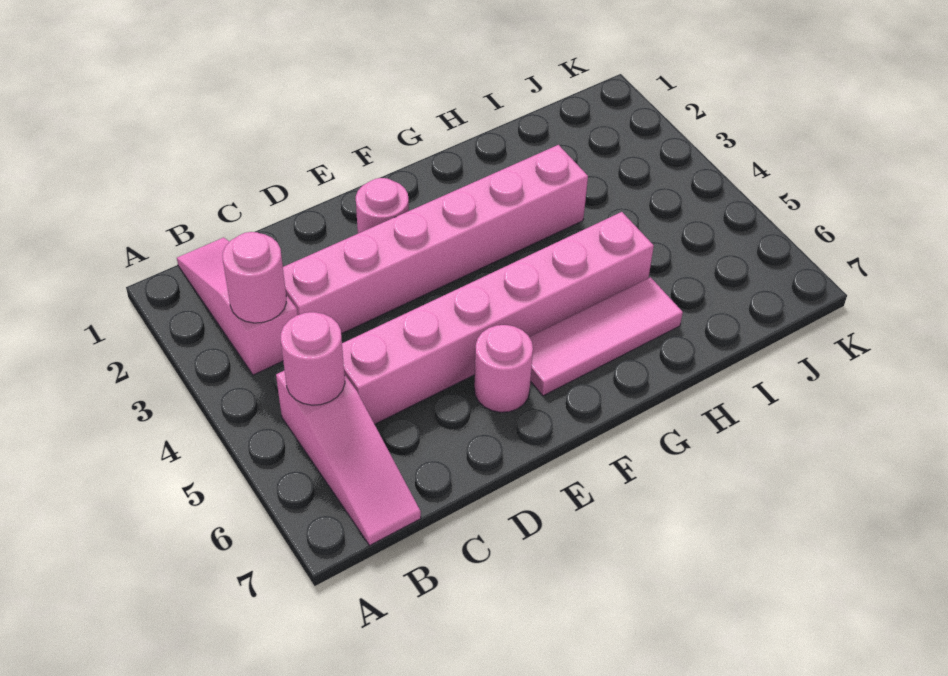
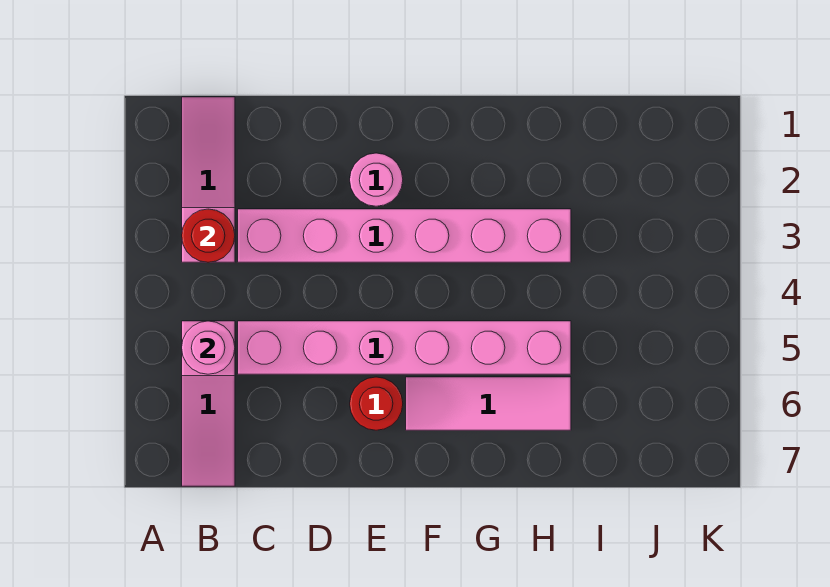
pink round brick B3 level 2 -> red round brick B3 level 2
pink round brick E6 level 1 -> red round brick E6 level 1

